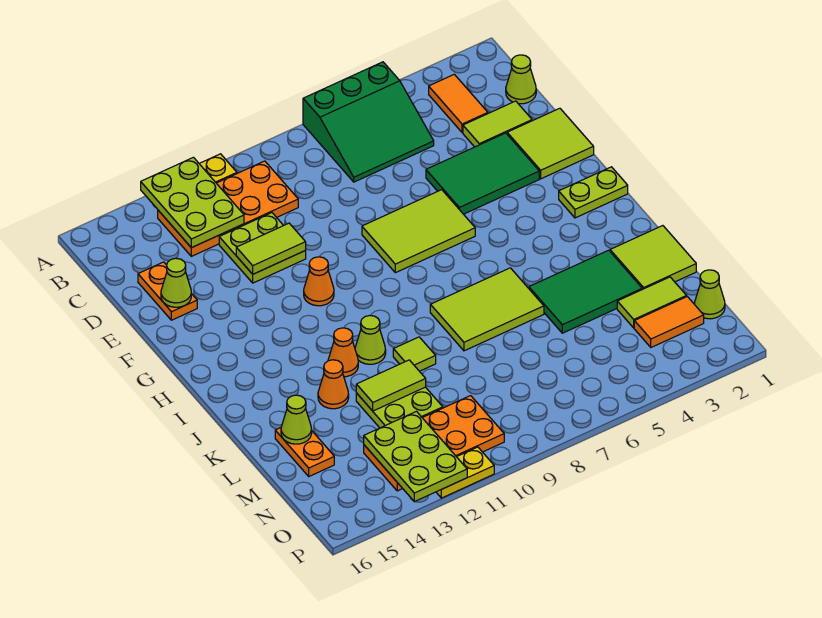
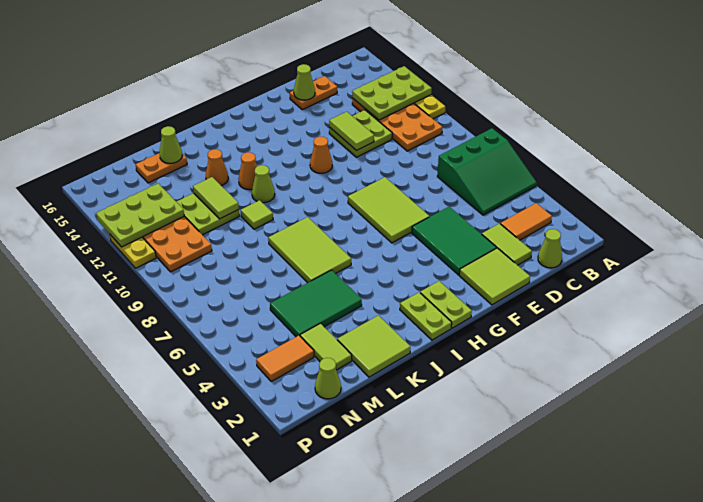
green slope A5:C7 level 1 top A -> green slope A5:C7 level 1 top 7
none -> lime plate I1:I2 level 1
green tile K3:L5 level 1 -> green tile K4:M5 level 1
orange tile N2:N3 level 1 -> orange tile N3:O3 level 1

